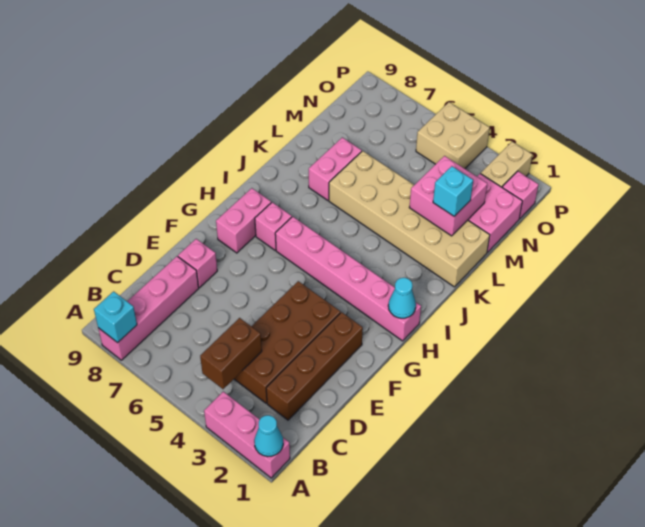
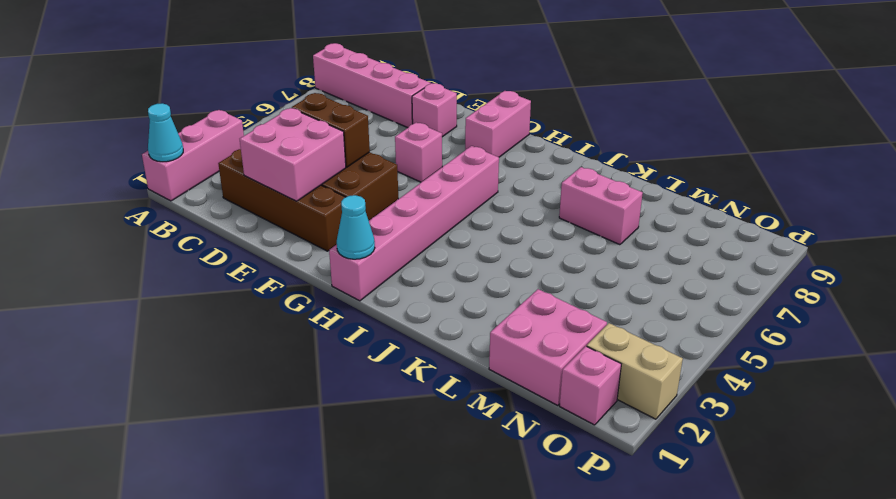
cyan brick A8 level 2 -> none
brown brick B4:C4 level 2 -> brown brick D4:E4 level 2
pink brick G8:H8 level 1 -> pink brick G8:G9 level 1
pink brick H7 level 1 -> pink brick F6 level 1
tan brick K1:L6 level 1 -> none
pink brick L2:M3 level 2 -> pink brick D2:E3 level 2
cyan brick L2 level 3 -> none
tan brick O4:P5 level 1 -> none

